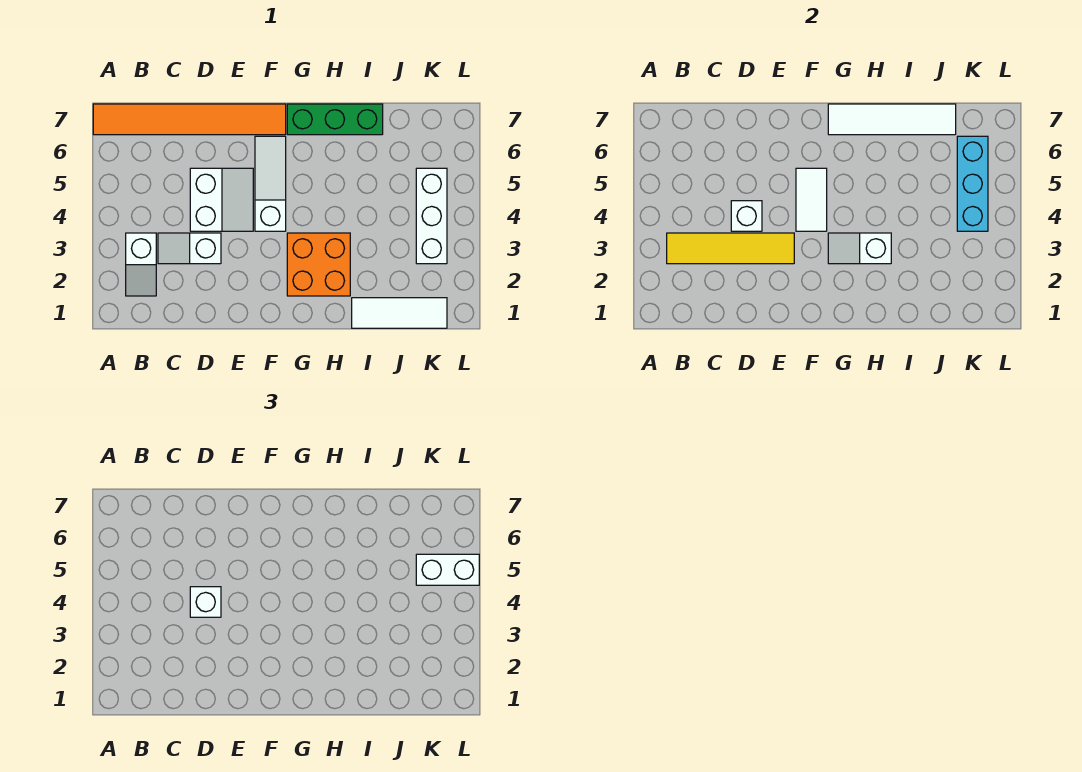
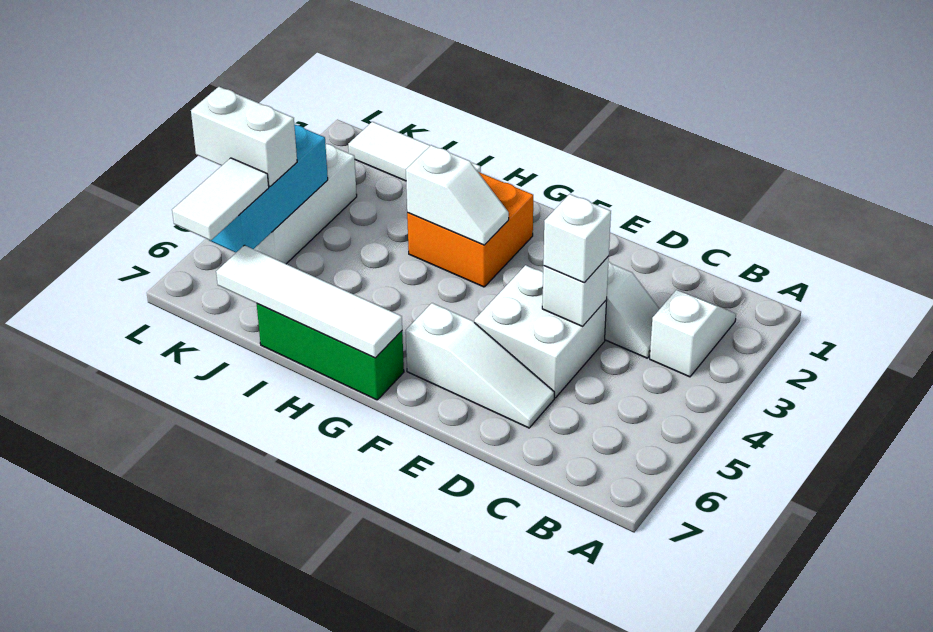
orange tile A7:F7 level 1 -> none
yellow tile B3:E3 level 2 -> none
white slope D4:E5 level 1 top D -> white brick D4:E5 level 1
white slope F4:F6 level 1 top 4 -> white slope D6:F6 level 1 top F
white tile F4:F5 level 2 -> white tile K6:K7 level 3

